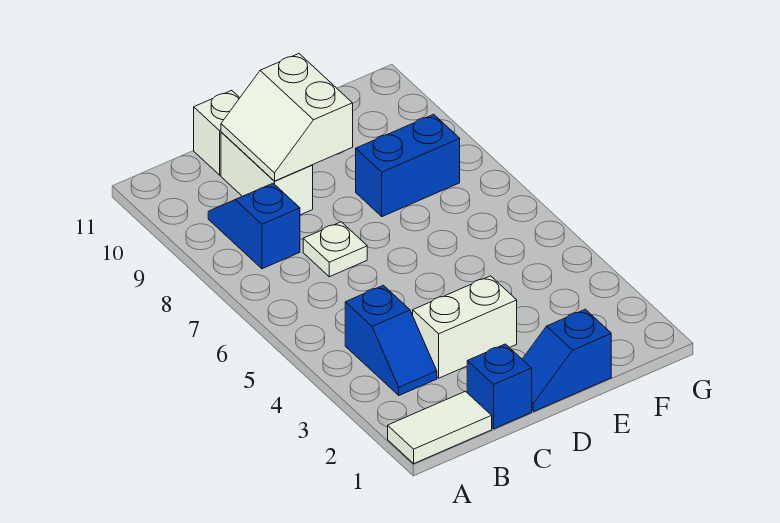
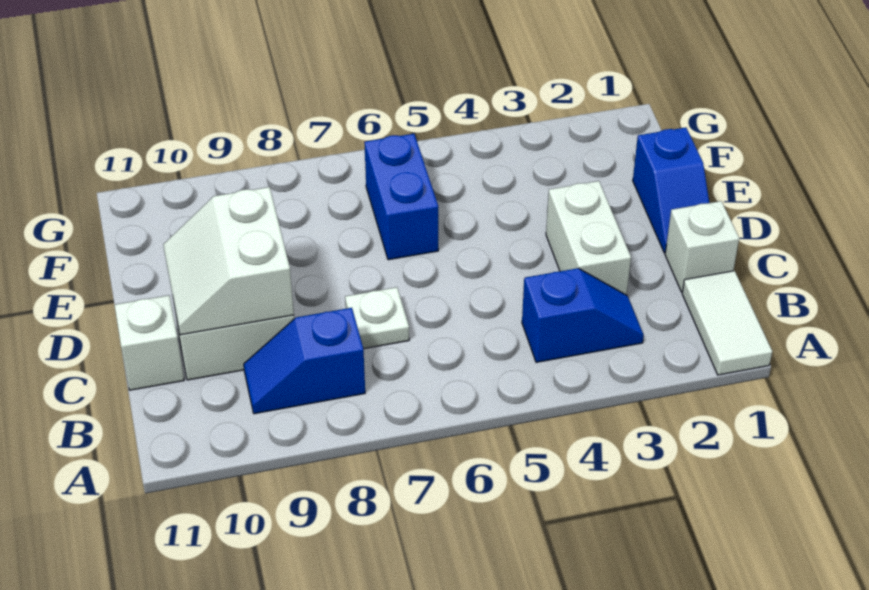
blue brick C1 level 1 -> white brick C1 level 1
white slope C9:D10 level 2 top D -> white slope C9:D10 level 2 top 9
blue brick E8:F8 level 1 -> blue brick E6:F6 level 1

